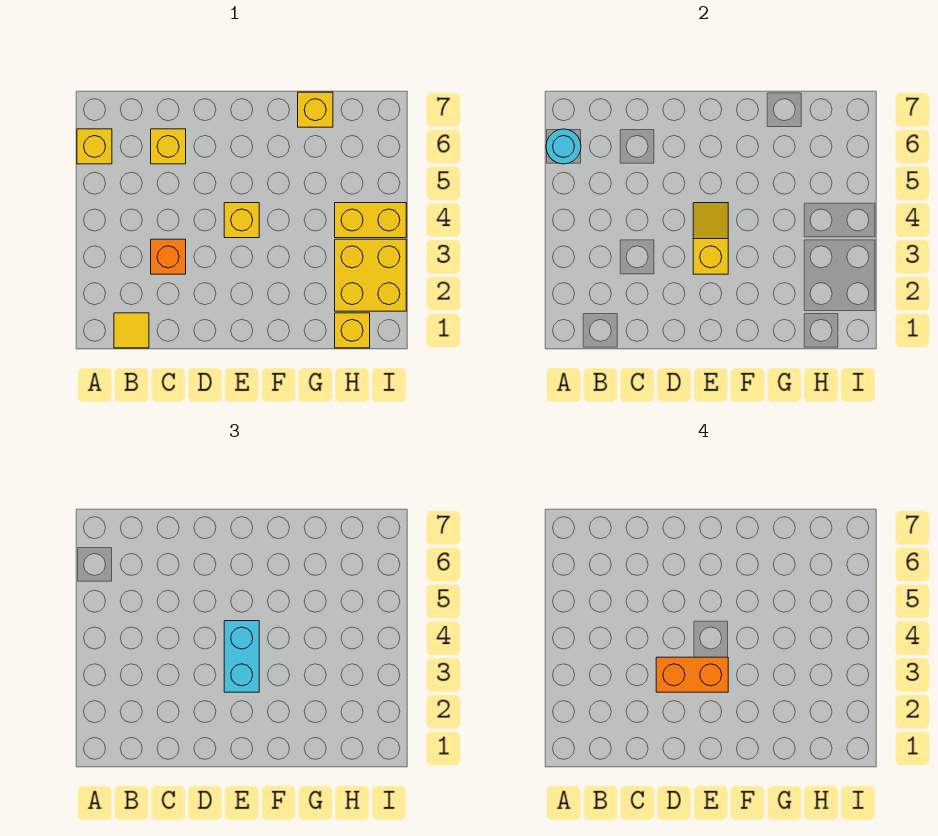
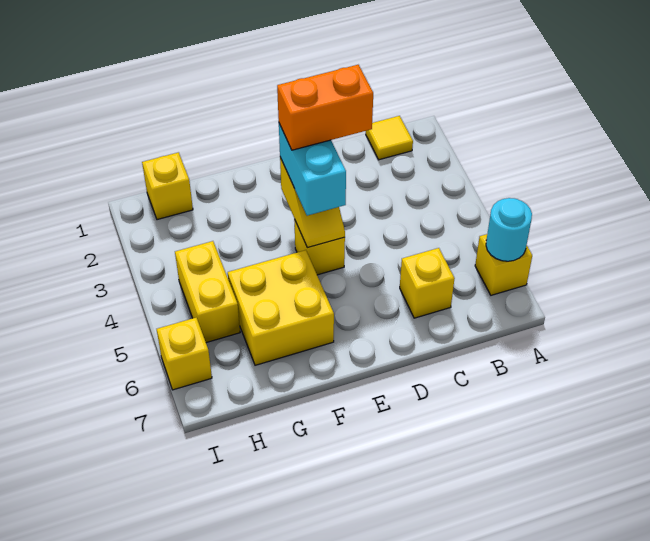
orange brick C3 level 1 -> none
yellow brick G7 level 1 -> yellow brick I6 level 1
yellow brick H2:I3 level 1 -> yellow brick F5:G6 level 1
yellow brick H4:I4 level 1 -> yellow brick H4:H5 level 1

